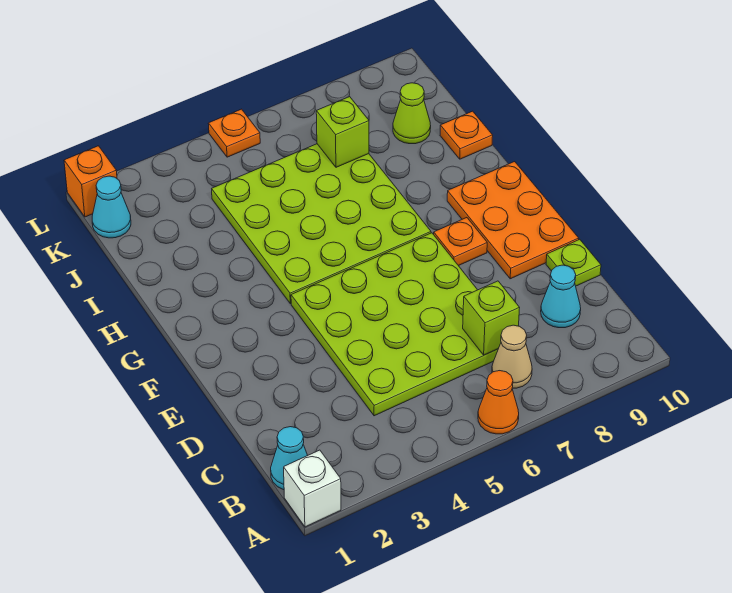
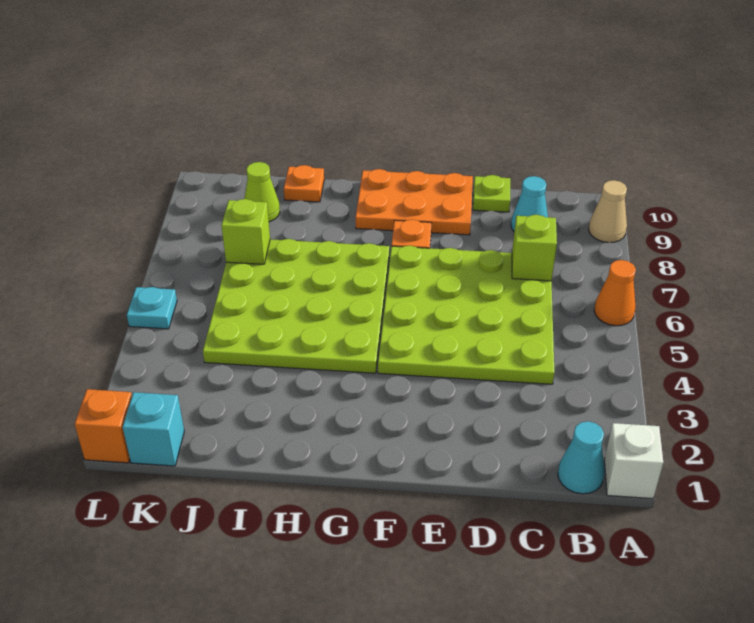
tan cone B7 level 1 -> tan cone A9 level 1
cyan cone K1 level 1 -> cyan brick K1 level 1
orange plate L5 level 1 -> cyan plate L5 level 1

